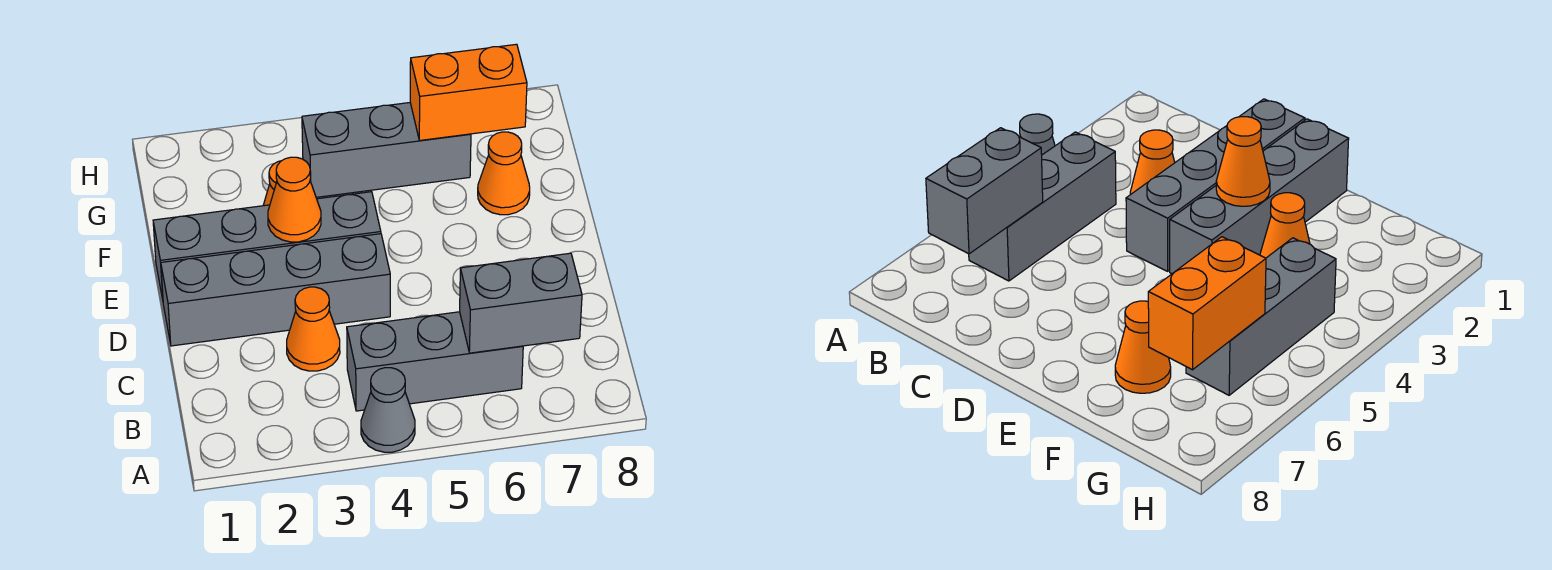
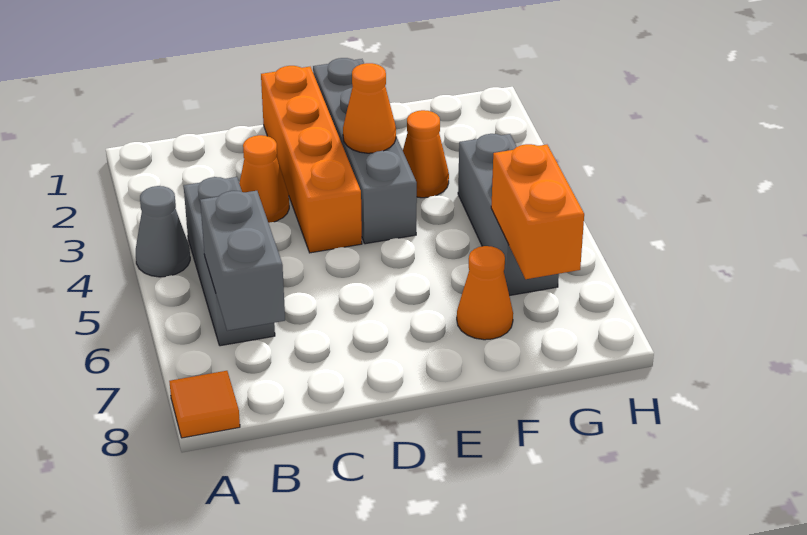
none -> orange tile A8 level 1
grey brick D1:D4 level 1 -> orange brick D1:D4 level 1

